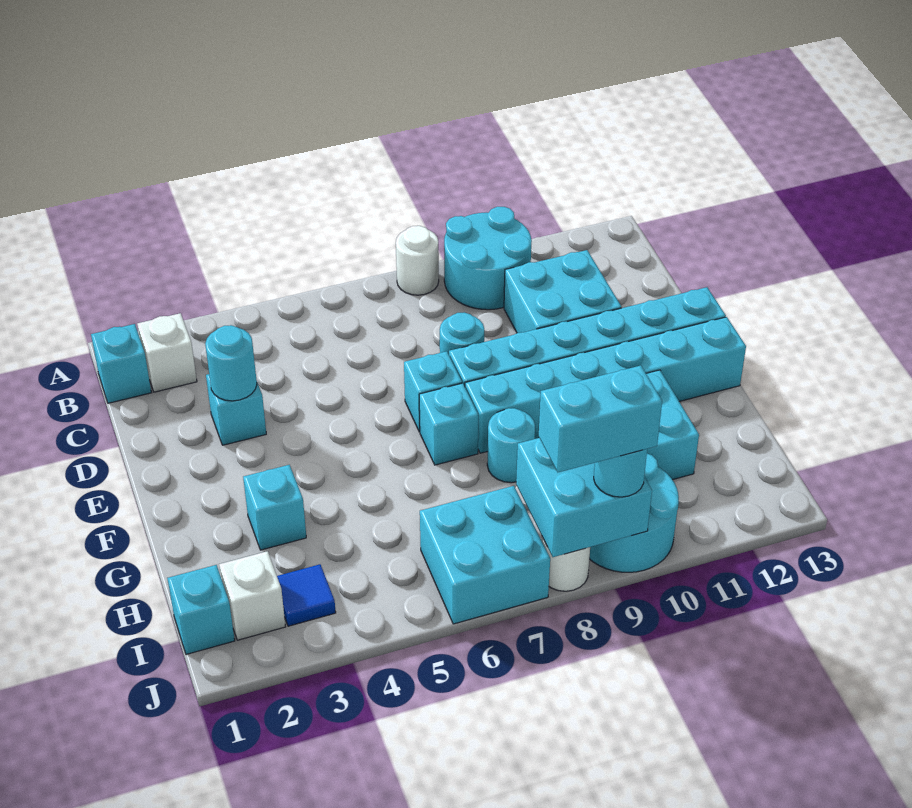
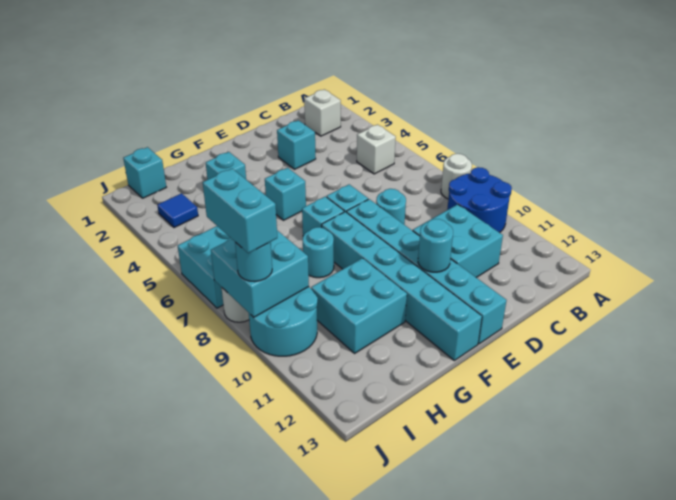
cyan round brick A9:B10 level 1 -> blue round brick A9:B10 level 1
cyan brick B1 level 1 -> cyan brick F5 level 1
cyan round brick D3 level 2 -> cyan round brick E11 level 2
white brick I2 level 1 -> white brick B5 level 1

